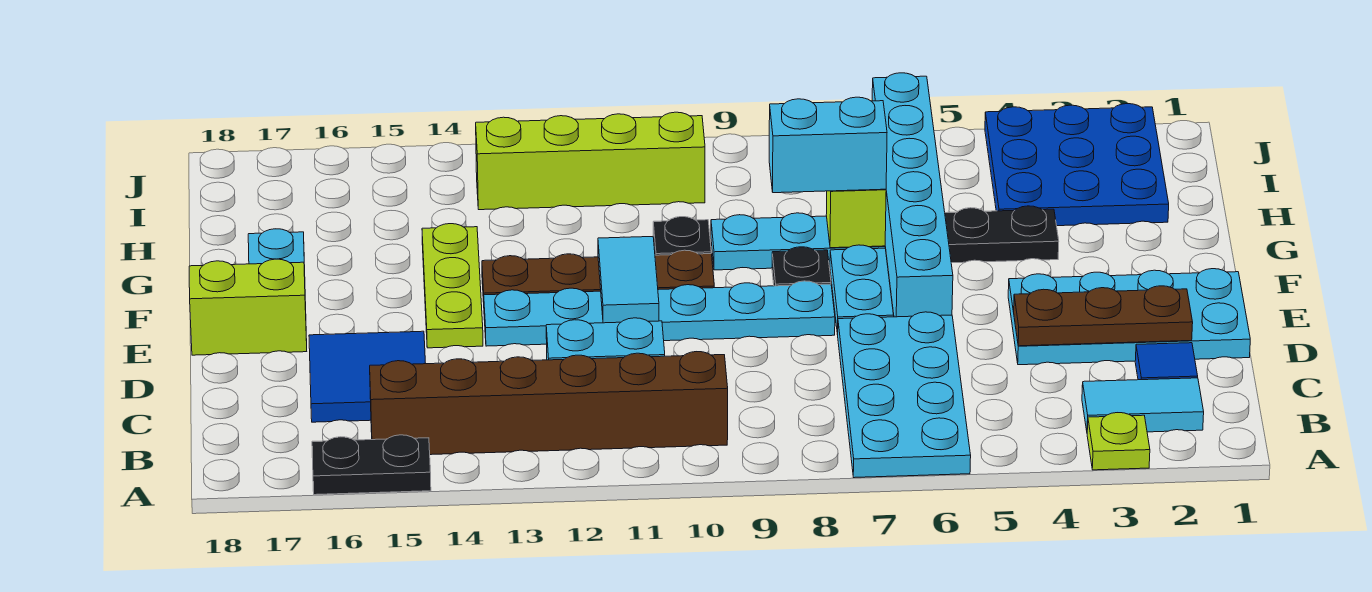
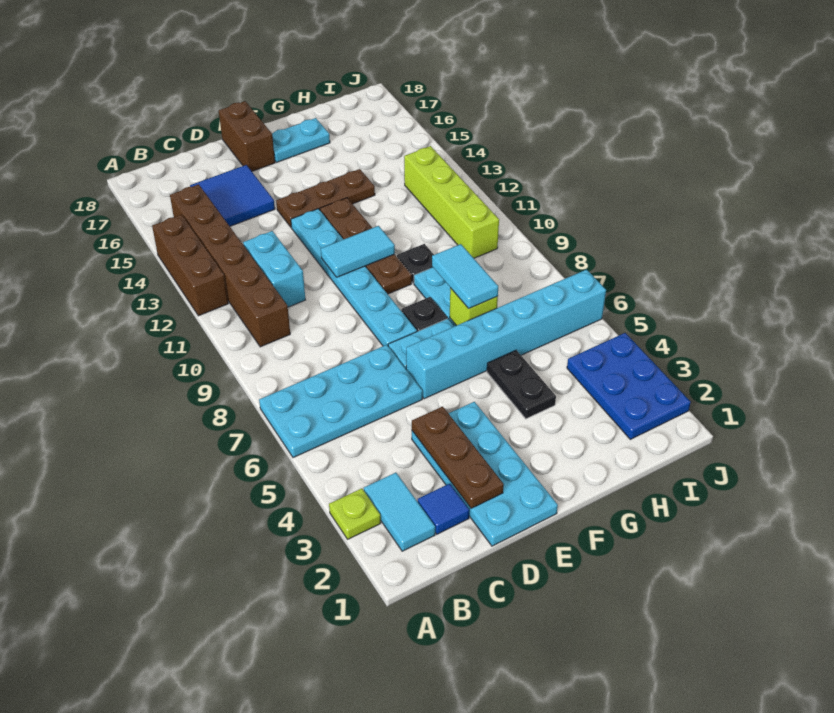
none -> brown brick A12:A14 level 1
black plate A15:A16 level 1 -> none
lime plate E14:G14 level 1 -> brown plate E14:G14 level 1
lime brick E17:E18 level 1 -> brown brick E17:E18 level 1
cyan brick G7:G8 level 3 -> cyan tile G7:G8 level 3
blue plate H2:J4 level 1 -> blue plate I2:J4 level 1

